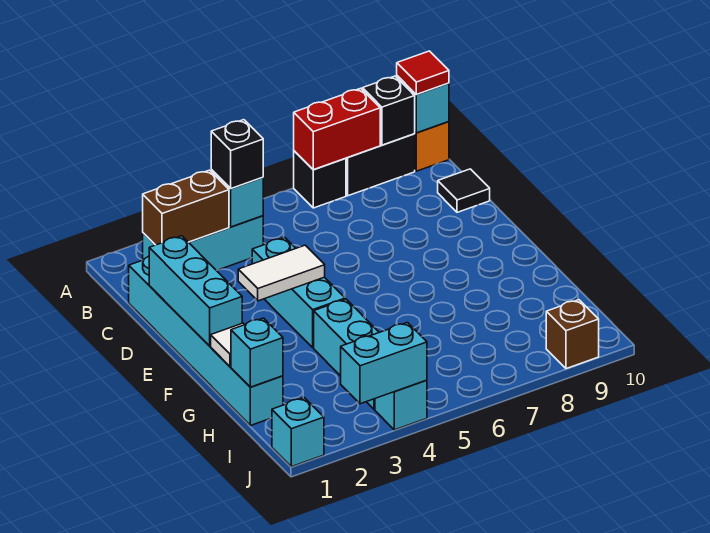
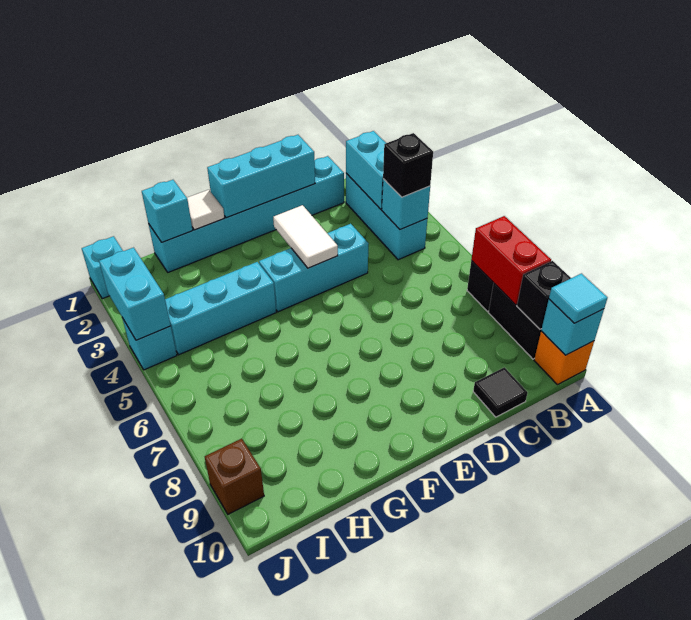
red tile A10 level 3 -> cyan tile A10 level 3
brown brick B2:B3 level 2 -> cyan brick B2:B3 level 2

